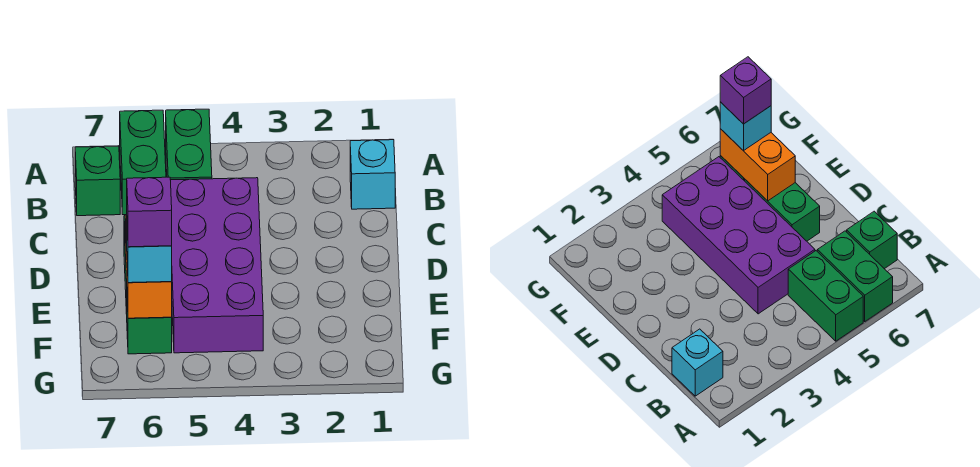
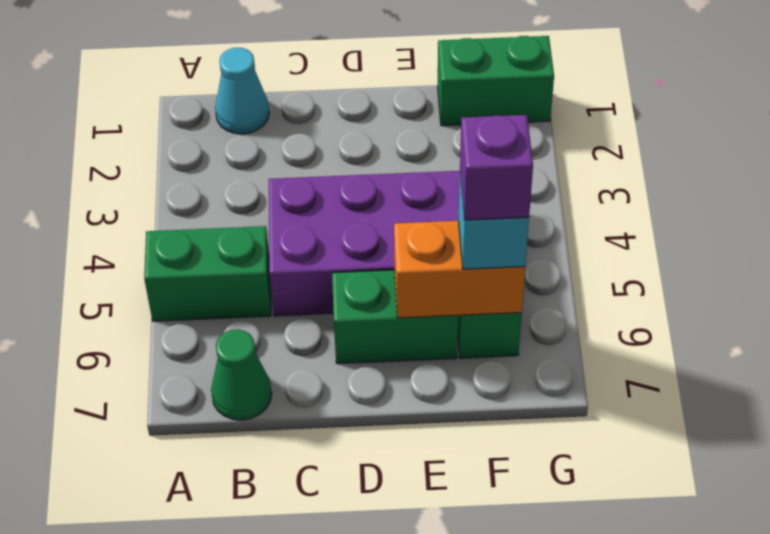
green brick A6:B6 level 1 -> green brick F1:G1 level 1
cyan brick B1 level 1 -> cyan cone B1 level 1
green brick B7 level 1 -> green cone B7 level 1

